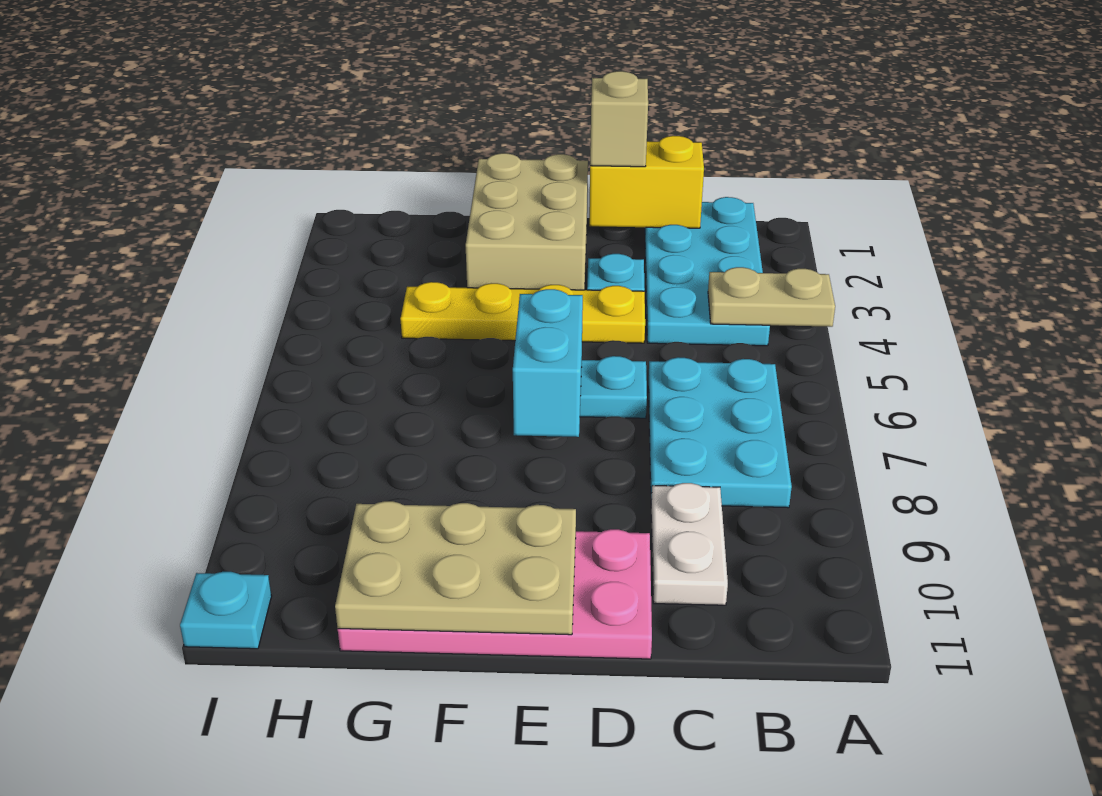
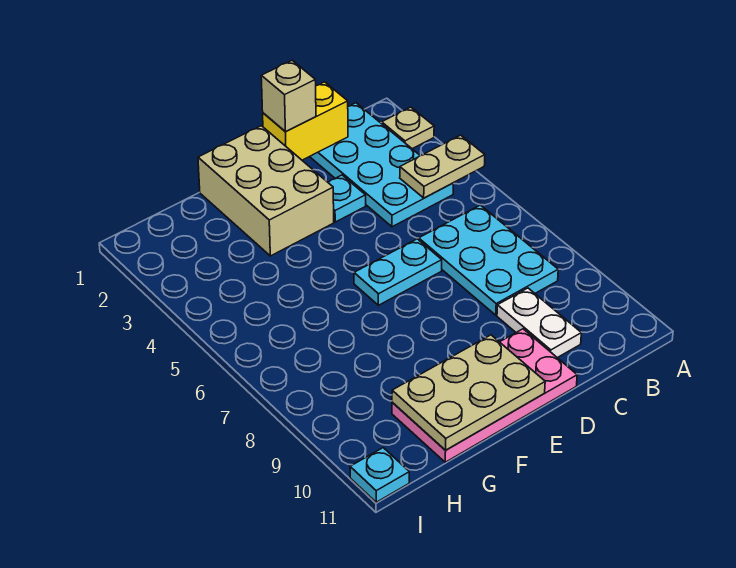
none -> tan plate A2 level 1
yellow plate D4:G4 level 1 -> none
cyan brick E6:E7 level 2 -> none

